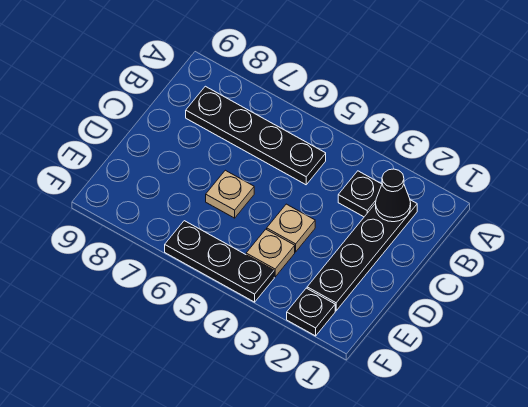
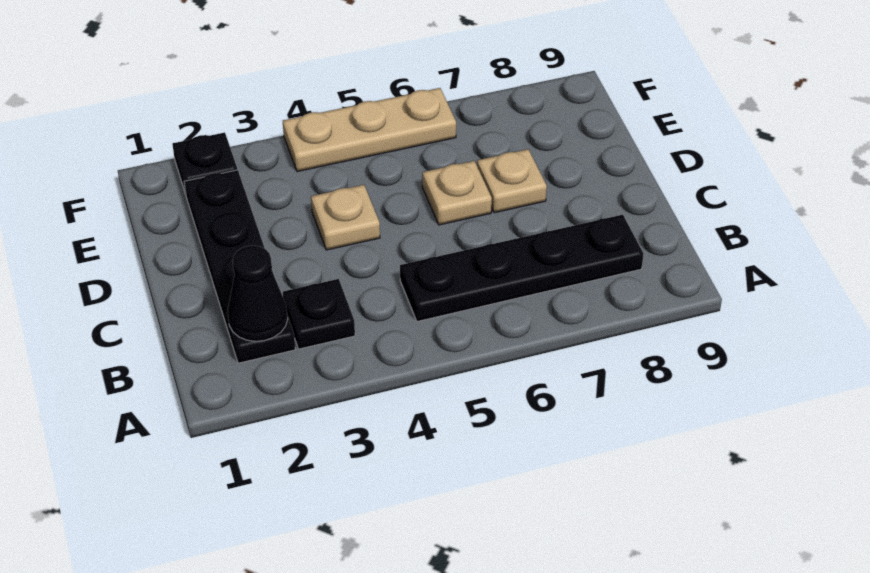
tan plate E4 level 1 -> tan plate D7 level 1
black plate F4:F6 level 1 -> tan plate F4:F6 level 1

